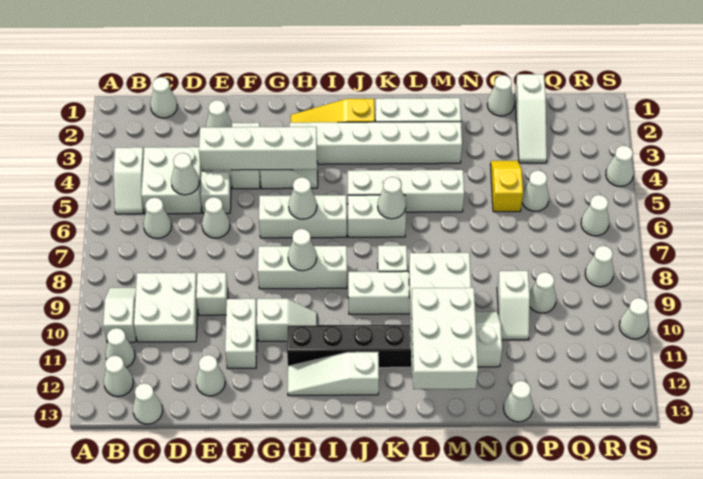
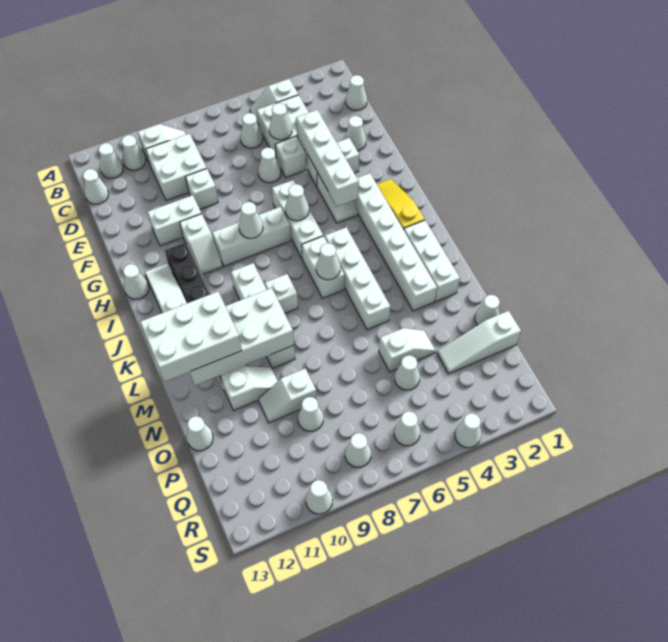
white cone E12 level 1 -> white cone H13 level 1
white brick G8:I8 level 1 -> white brick H7:H9 level 1
yellow slope O4:O5 level 1 top 5 -> white slope O4:O5 level 1 top 5

